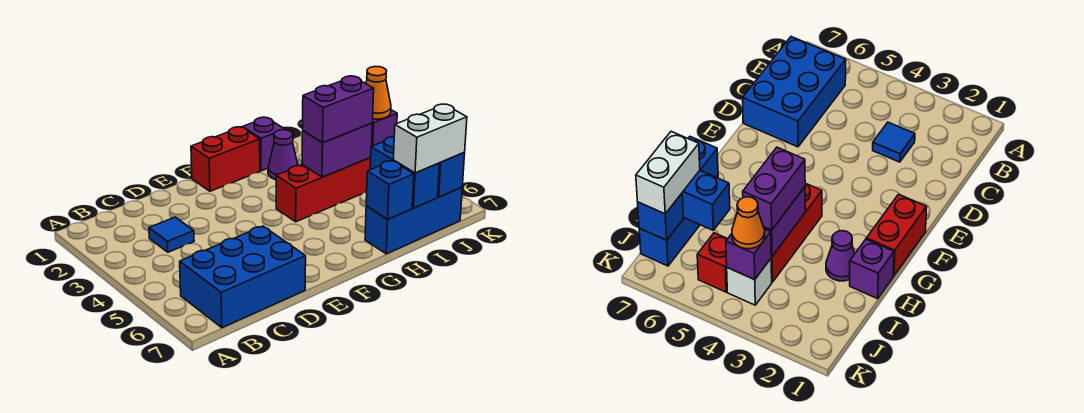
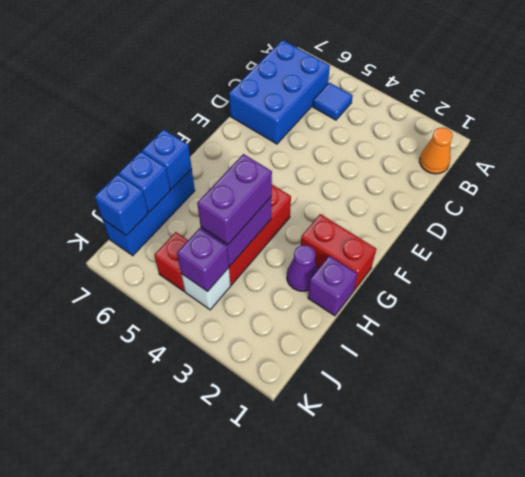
blue tile C3 level 1 -> blue tile B5 level 1
red brick F1:G1 level 1 -> red brick G1:G2 level 1
blue brick I6:I7 level 2 -> blue brick I7 level 2
white brick I7:J7 level 3 -> none
orange cone J4 level 3 -> orange cone B1 level 1

